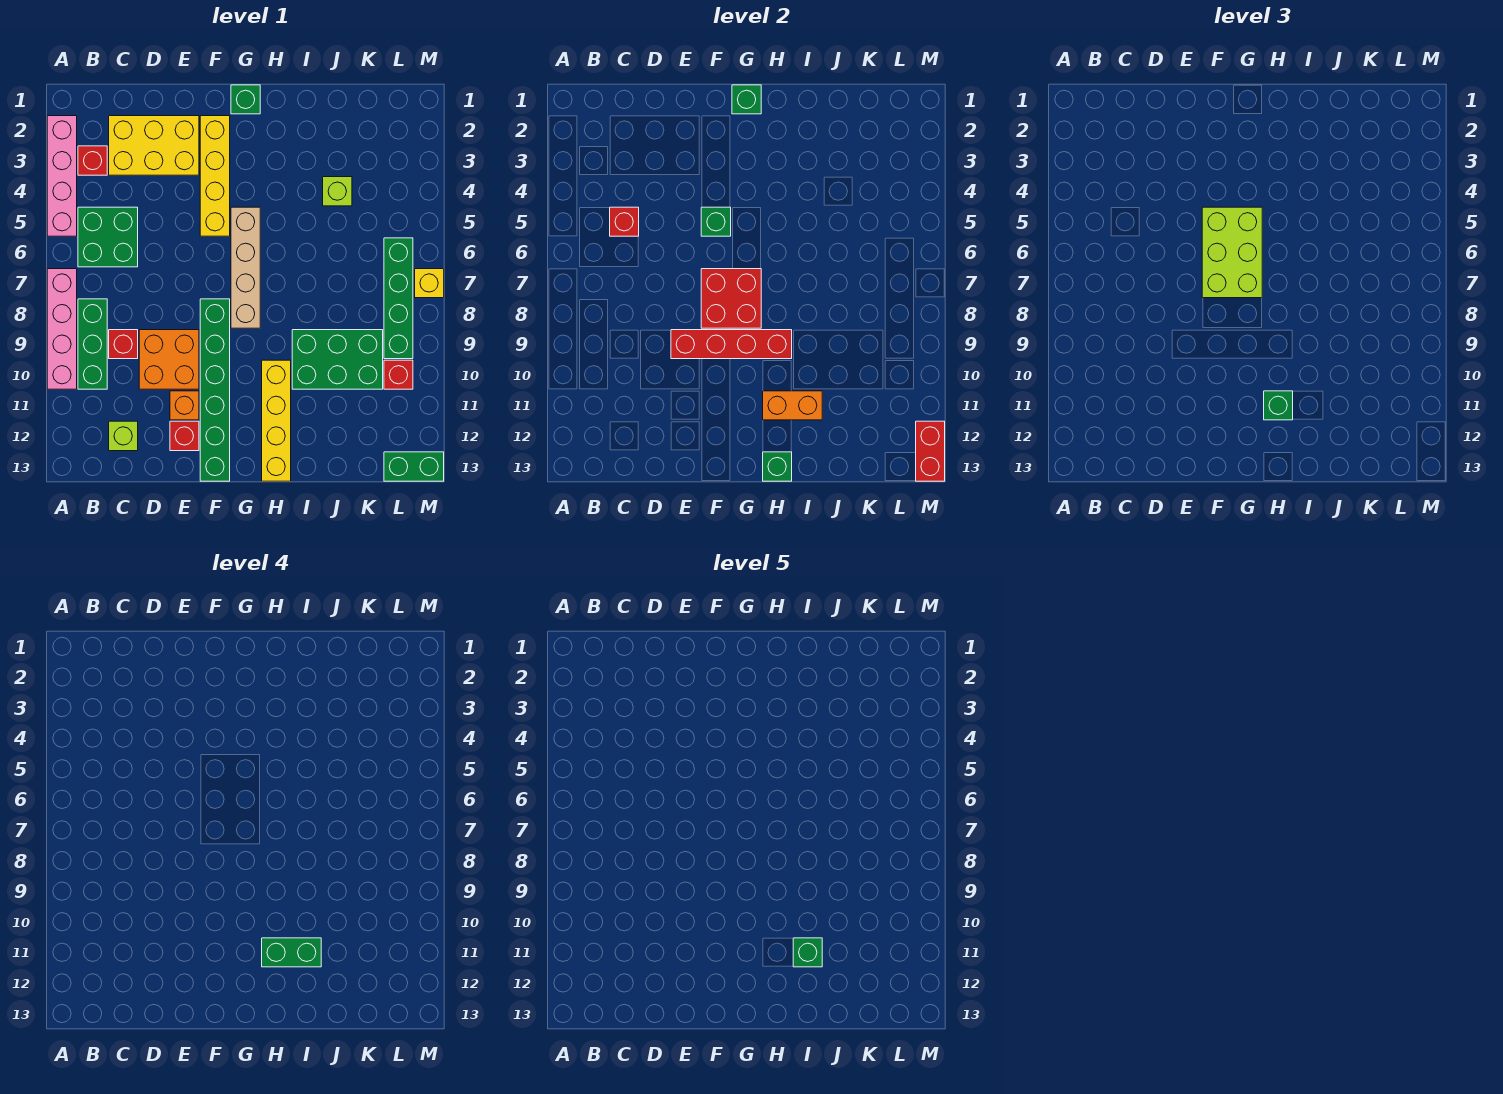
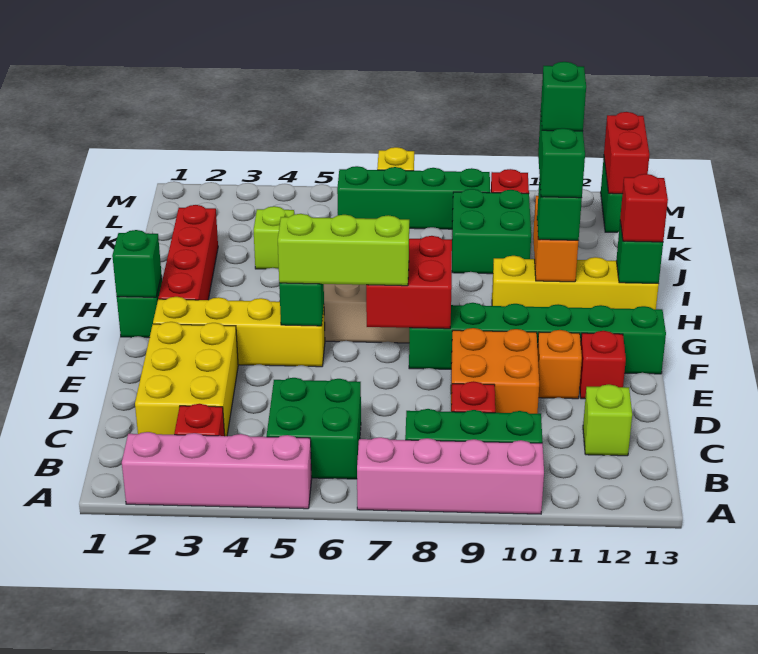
red brick C5 level 2 -> red brick H13 level 3
red brick E9:H9 level 2 -> red brick G2:J2 level 1
lime brick F5:G7 level 3 -> lime brick F5:F7 level 3
green brick I9:K10 level 1 -> green brick J9:K10 level 1
red brick M12:M13 level 2 -> red brick L13:M13 level 2

